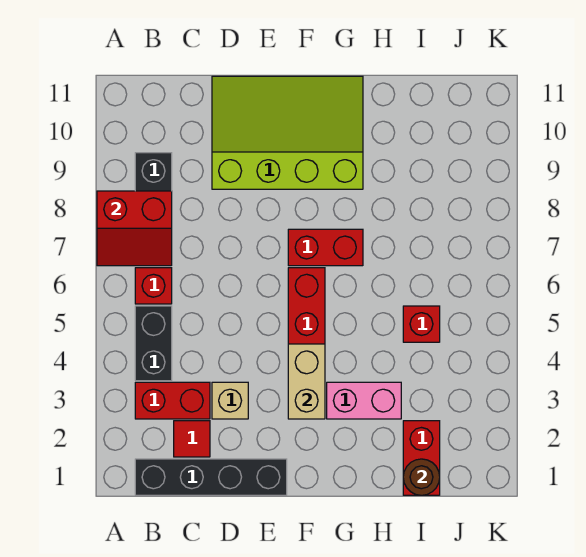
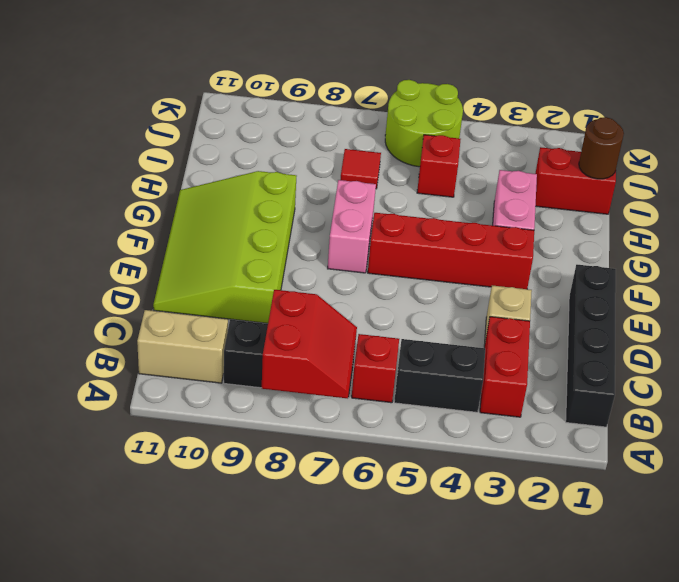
red tile C2 level 1 -> red tile I7 level 1
tan brick F3:F4 level 2 -> tan brick B10:B11 level 1
red brick F7:G7 level 1 -> pink brick F7:G7 level 1
none -> lime round brick J5:K6 level 1

